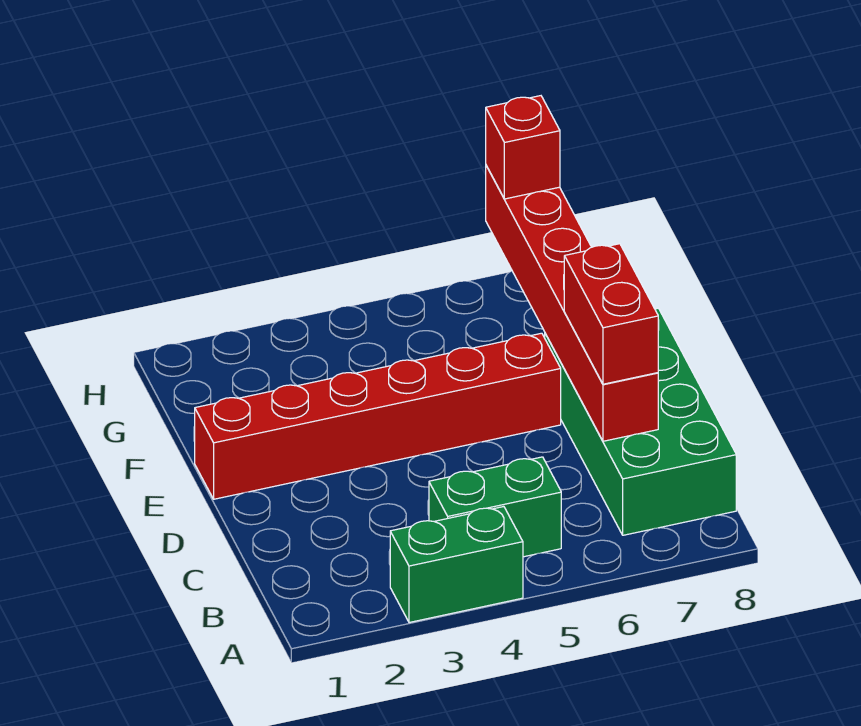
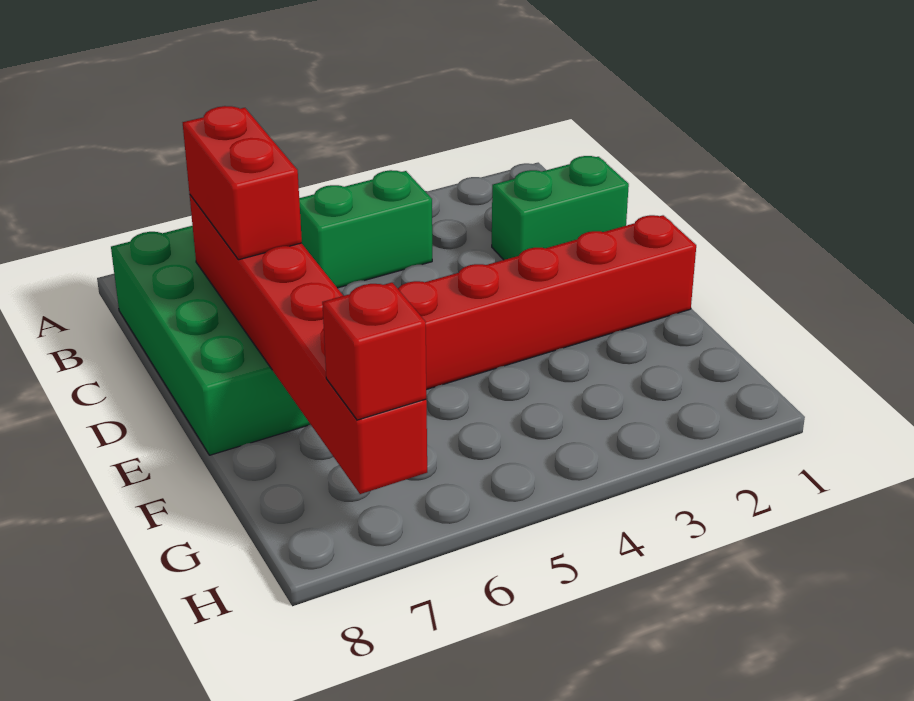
green brick A3:A4 level 1 -> green brick C1:C2 level 1

